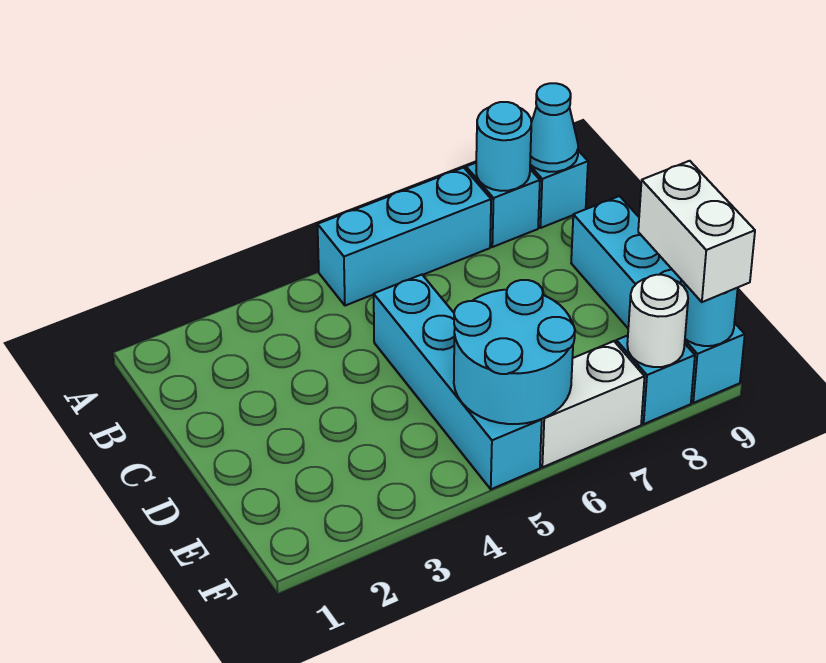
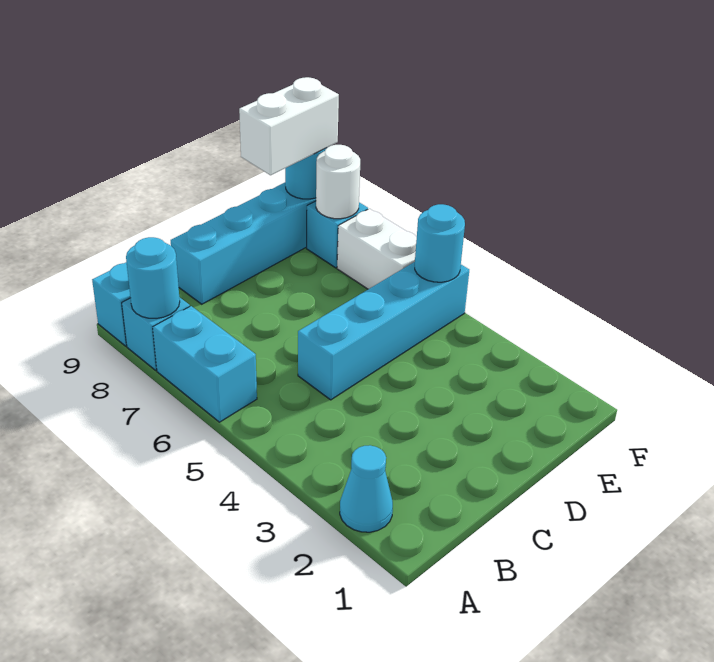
cyan brick A5:A7 level 1 -> cyan brick A6:A7 level 1
cyan cone A9 level 2 -> cyan cone A2 level 1
cyan round brick E5:F6 level 2 -> cyan round brick F5 level 2

